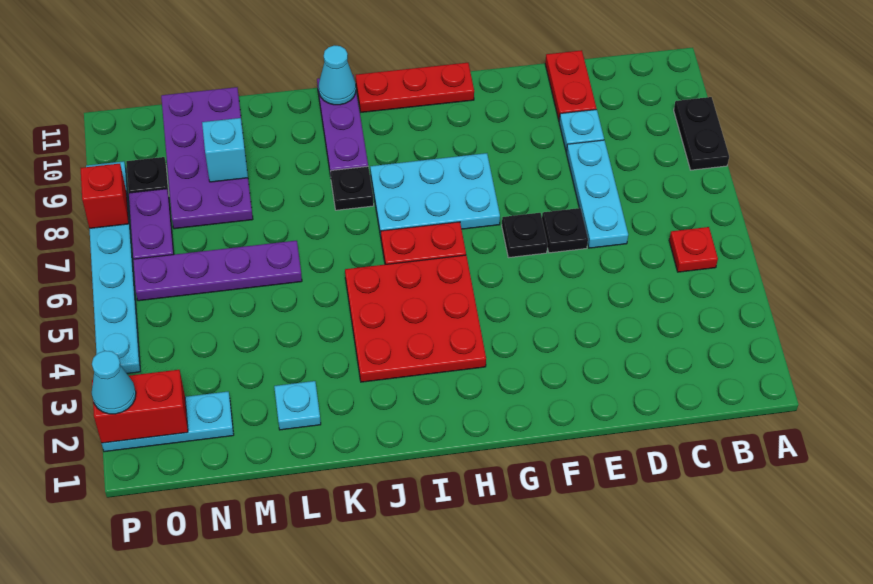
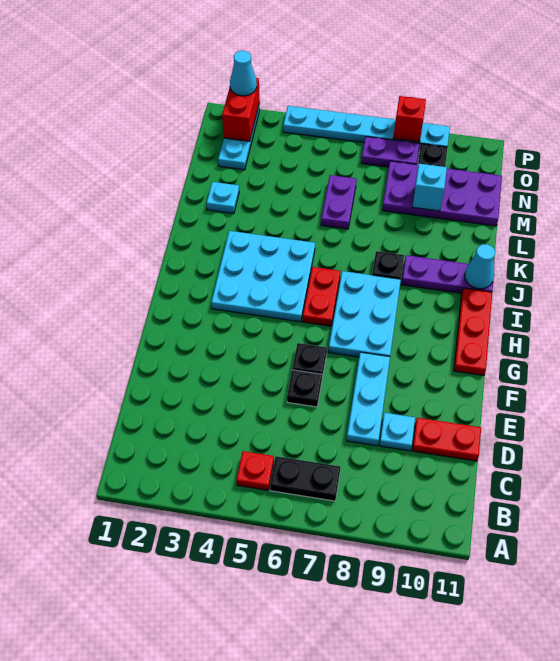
black plate A8:A9 level 1 -> black plate B6:B7 level 1
cyan plate D6:D8 level 1 -> cyan plate D8:F8 level 1
red plate H3:J5 level 1 -> cyan plate H3:J5 level 1
purple plate L6:O6 level 1 -> purple plate L6:M6 level 1

